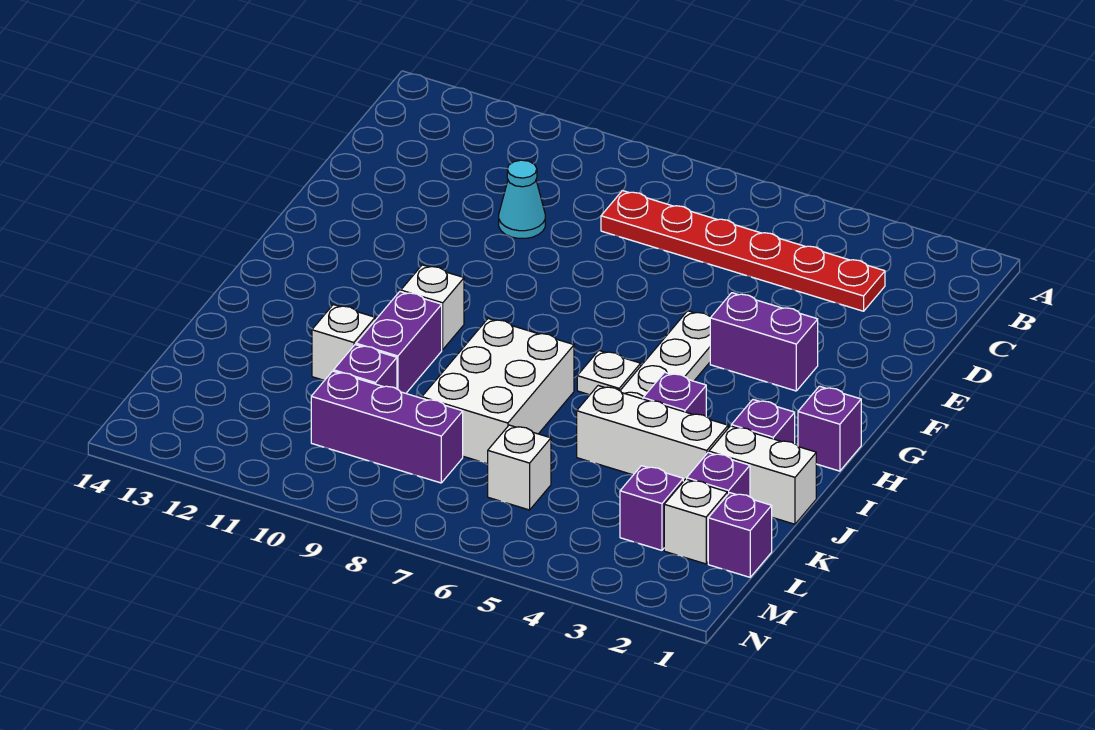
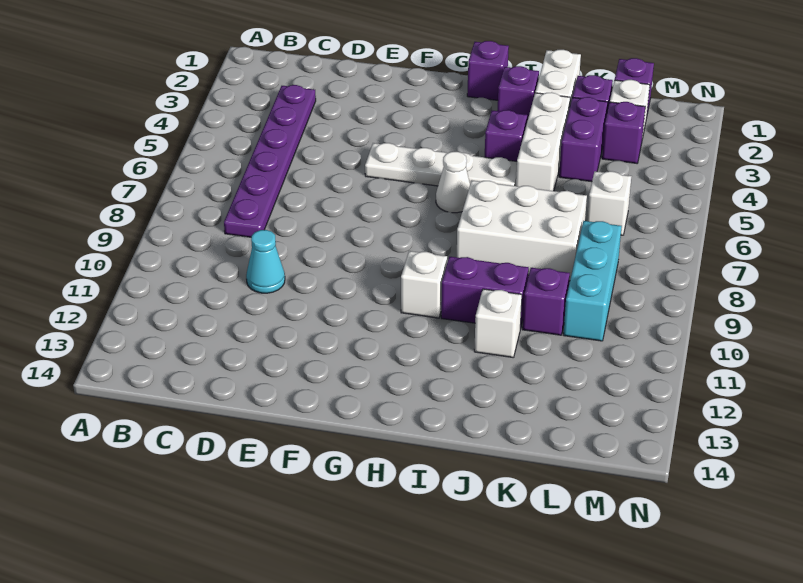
red plate C3:C8 level 1 -> purple plate C3:C8 level 1
purple brick F3:F4 level 1 -> purple brick K3:K4 level 1
white plate H6 level 1 -> white cone H6 level 1
purple brick L8:L10 level 1 -> cyan brick L8:L10 level 1

